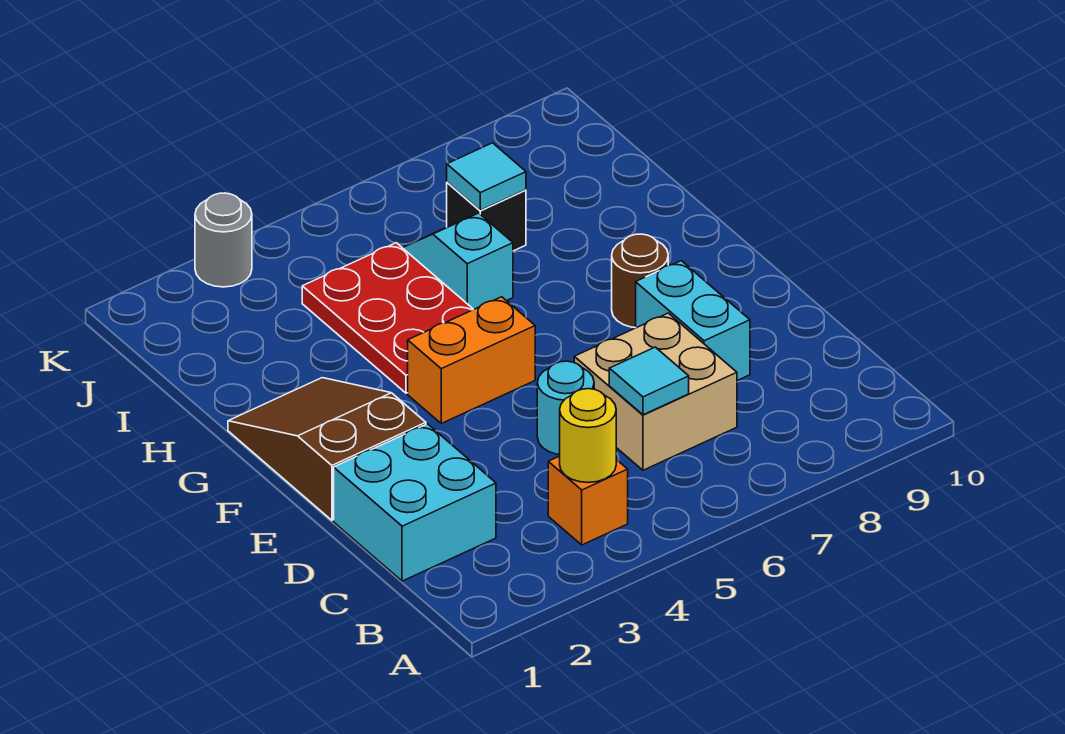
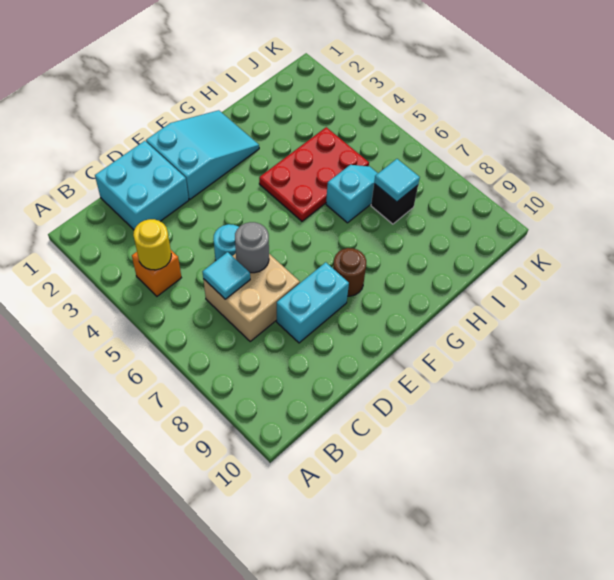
brown slope E1:G2 level 1 top E -> cyan slope E1:G2 level 1 top E
orange brick F4:F5 level 1 -> none
grey round brick K3 level 1 -> grey round brick D6 level 2

